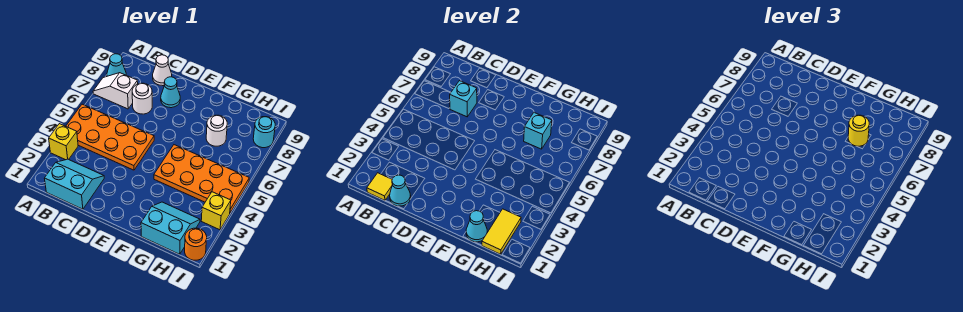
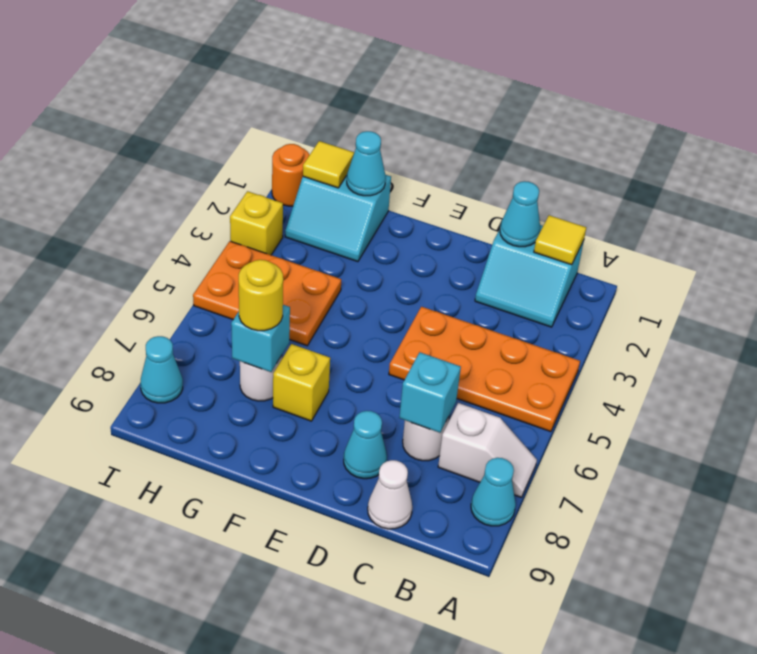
yellow brick A3 level 1 -> yellow brick F7 level 1
orange plate F4:I5 level 1 -> orange plate G4:I5 level 1
yellow tile H1:H2 level 2 -> yellow tile H1 level 2
cyan round brick I8 level 1 -> cyan cone I8 level 1

